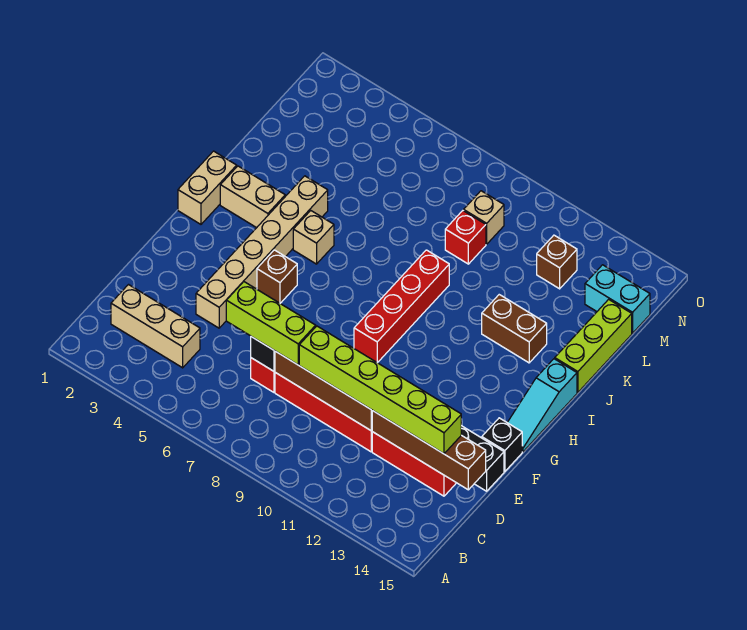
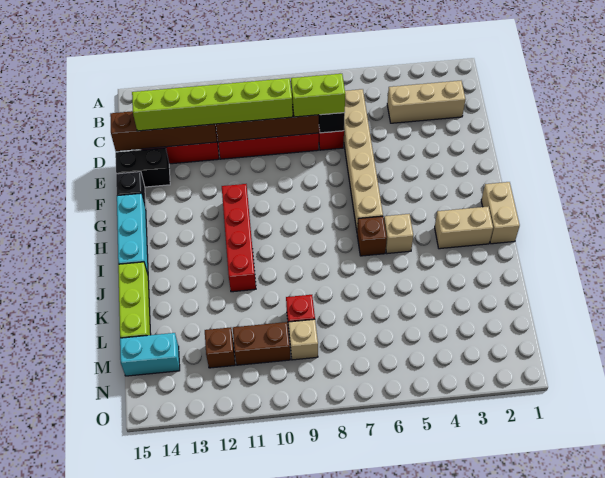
lime brick D6:D8 level 3 -> lime brick D7:D8 level 3
tan brick E4:J4 level 1 -> tan brick C6:H6 level 1
brown brick G5 level 1 -> brown brick I6 level 1
red brick G9:J9 level 1 -> red brick G11:J11 level 1
cyan slope G15:I15 level 1 top I -> cyan brick G15:I15 level 1
brown brick J12:J13 level 1 -> brown brick M10:M11 level 1

